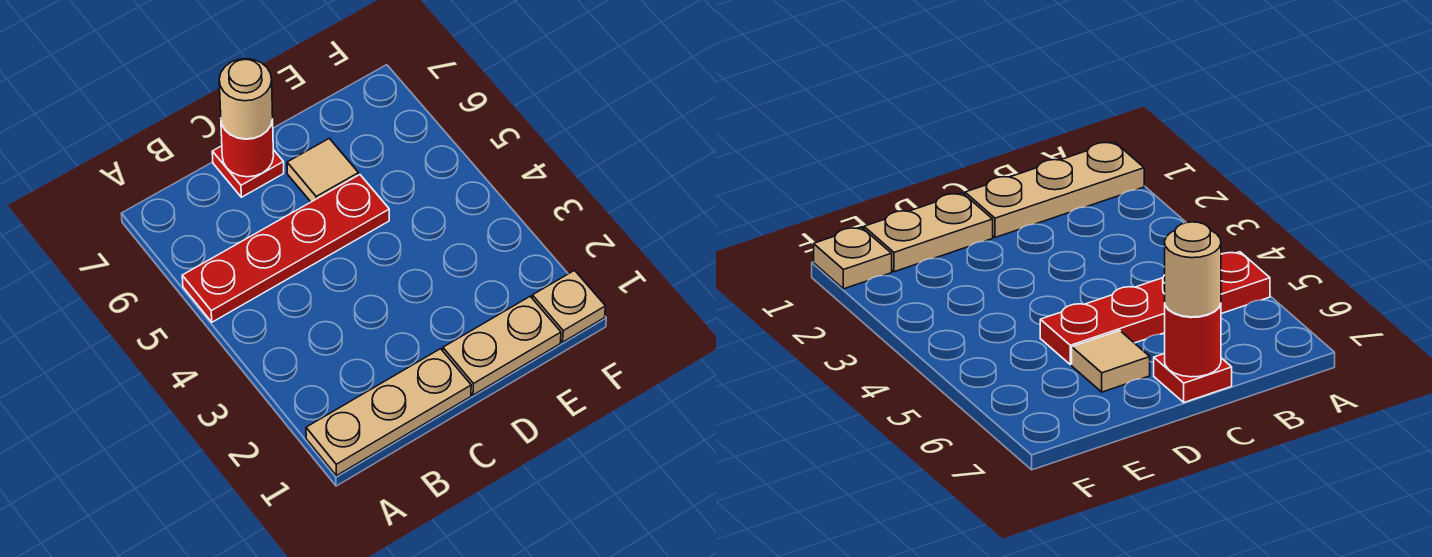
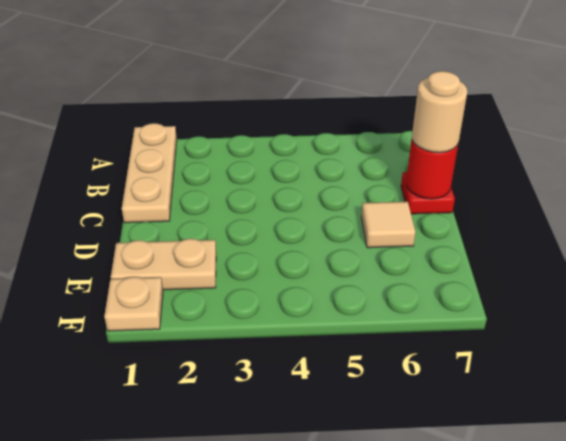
red plate A5:D5 level 1 -> none
tan plate D1:E1 level 1 -> tan plate E1:E2 level 1

